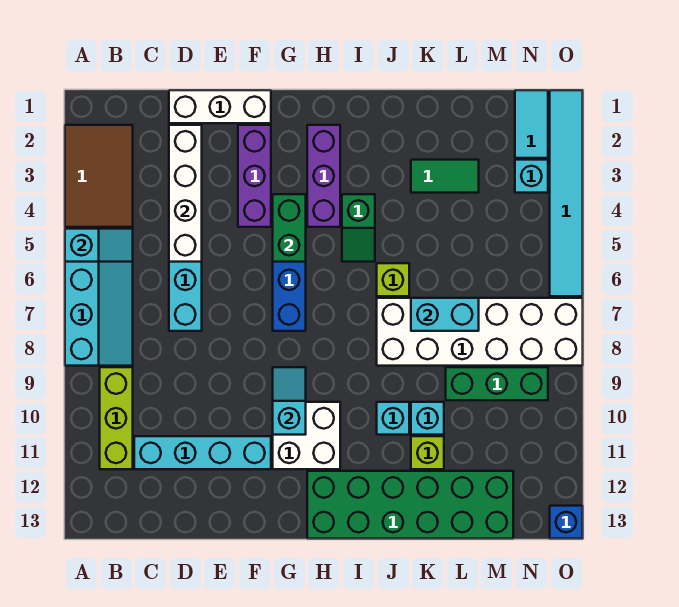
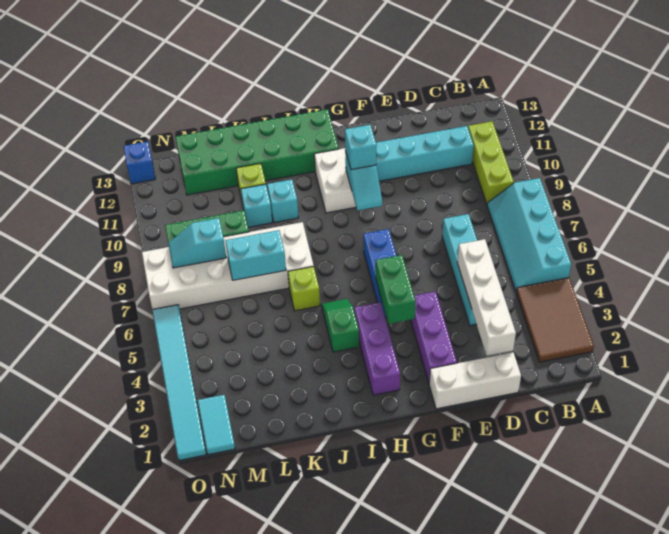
cyan slope A5:B5 level 2 top A -> cyan slope M8:N8 level 2 top M
green tile K3:L3 level 1 -> none
cyan brick N3 level 1 -> cyan brick G10 level 3

